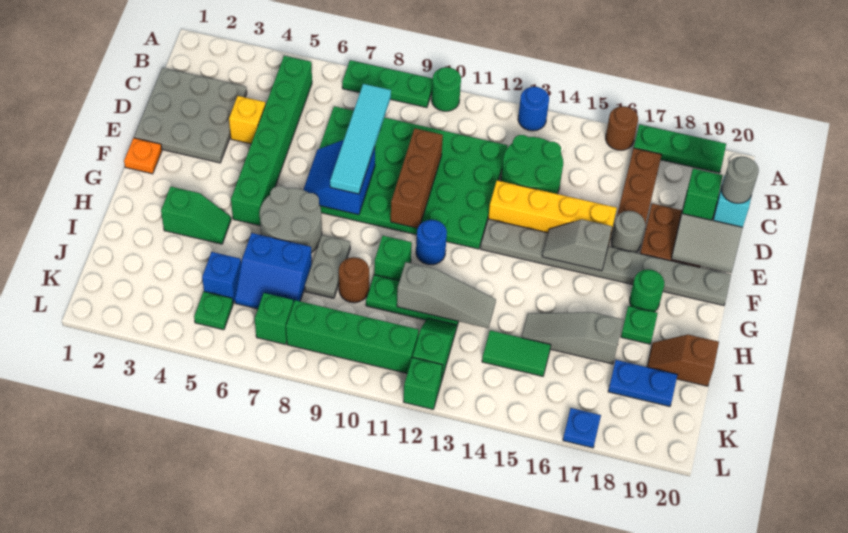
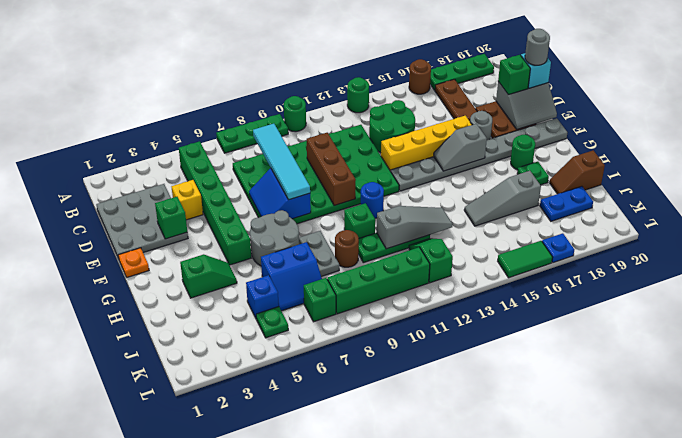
blue round brick A13 level 1 -> green round brick A13 level 1
green tile J14:J15 level 1 -> green tile L15:L16 level 1
green brick L12 level 1 -> green brick E3 level 2

